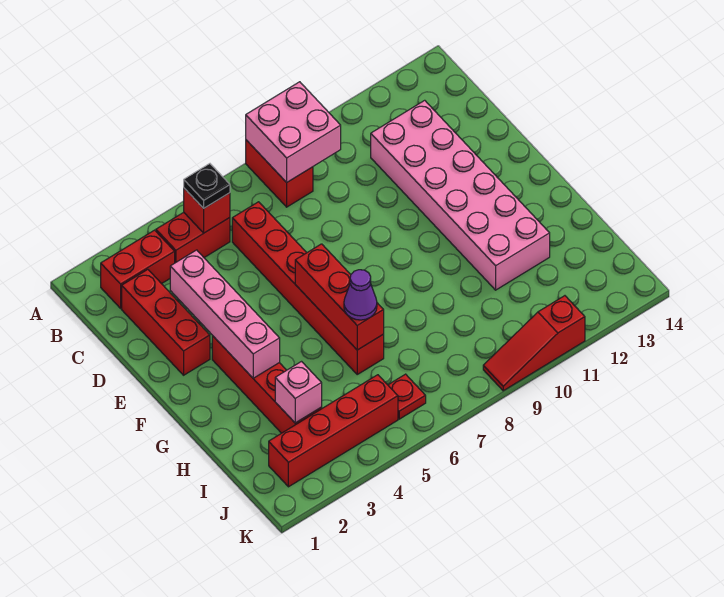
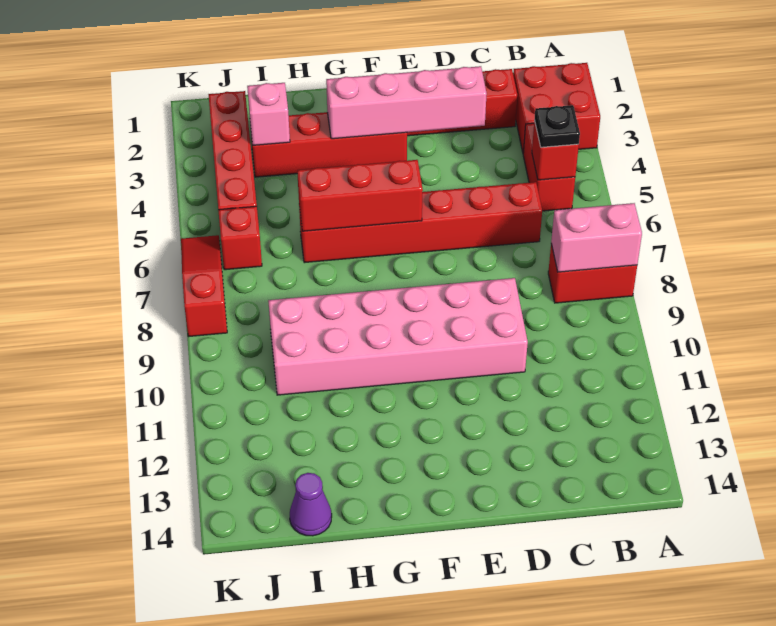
pink brick A8:B9 level 2 -> pink brick A8:B8 level 2
red brick B2:B3 level 1 -> red brick A2:B3 level 1
pink brick C11:H12 level 1 -> pink brick D9:I10 level 1
purple cone H6 level 3 -> purple cone I14 level 1
red plate J6 level 1 -> red brick J6 level 1
red slope K9:K11 level 1 top 11 -> red slope K6:K8 level 1 top 8

